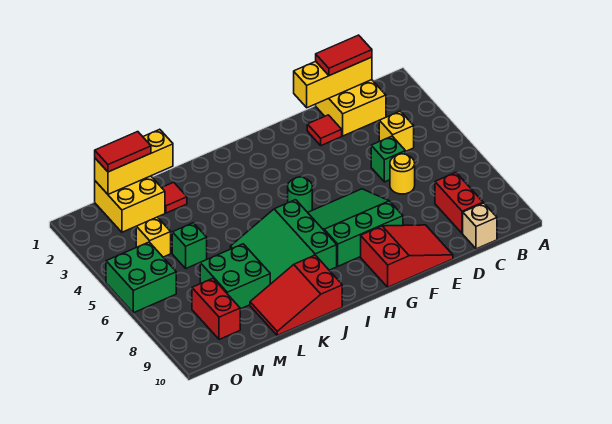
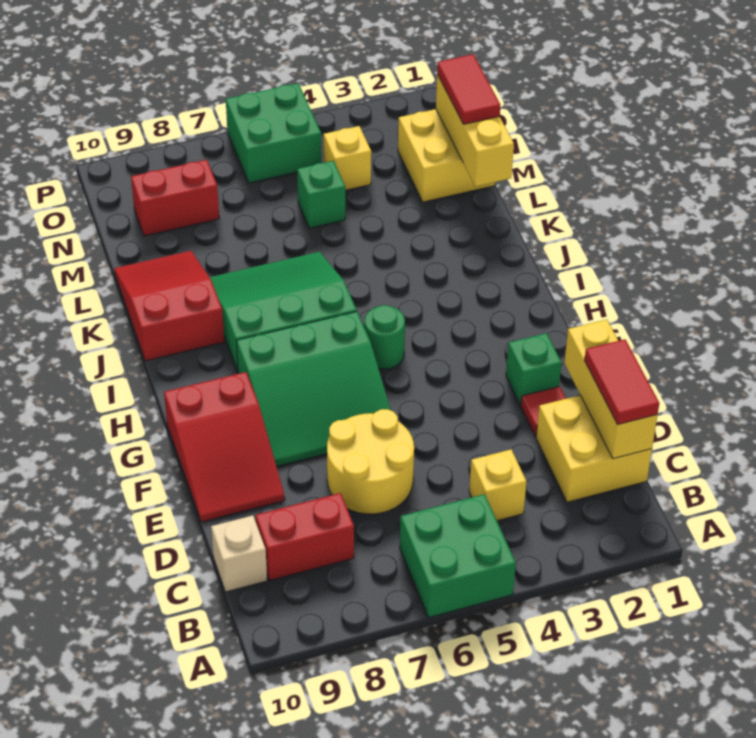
green brick D5 level 1 -> green brick F2 level 1
yellow round brick D6 level 1 -> yellow round brick D6:E7 level 1
green slope F6:H8 level 1 top 8 -> green slope F6:H8 level 1 top H
red tile L2 level 1 -> none
green brick L7:M8 level 1 -> green brick A5:B6 level 1

